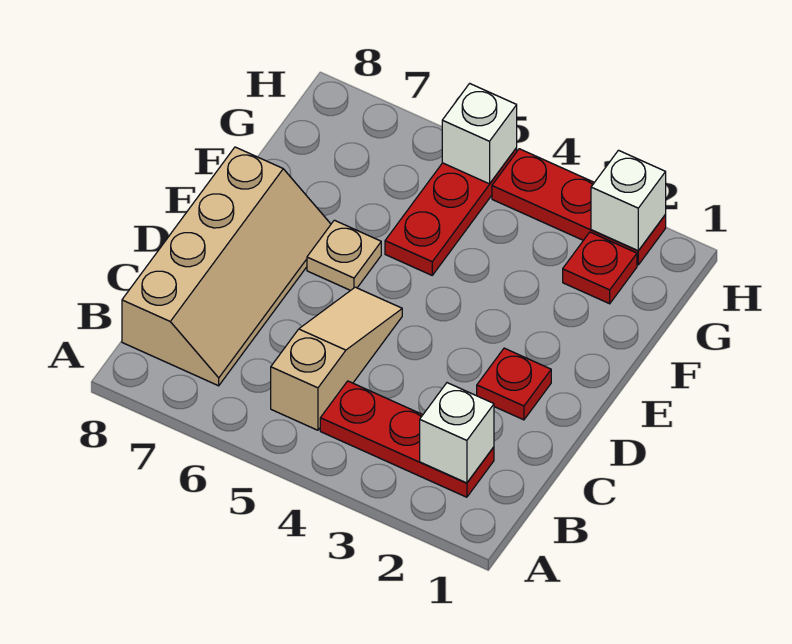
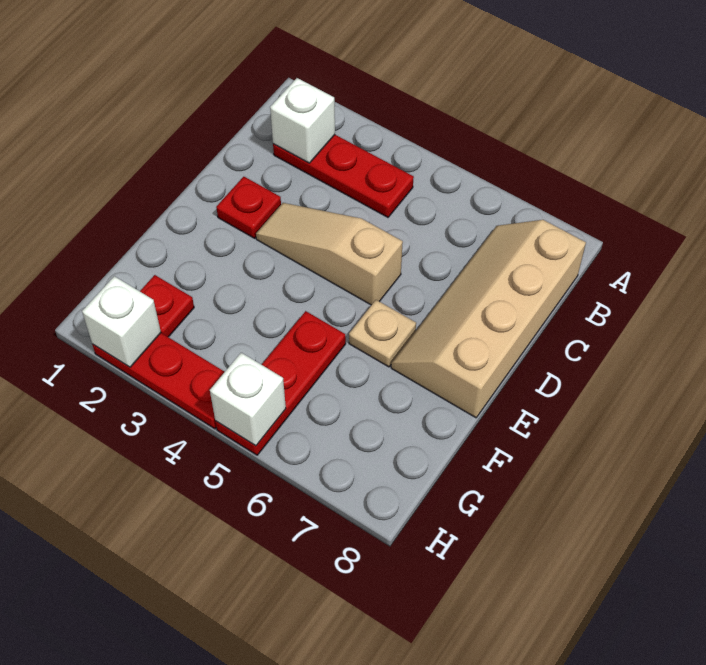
tan slope B5:D5 level 1 top B -> tan slope D3:D5 level 1 top 5

